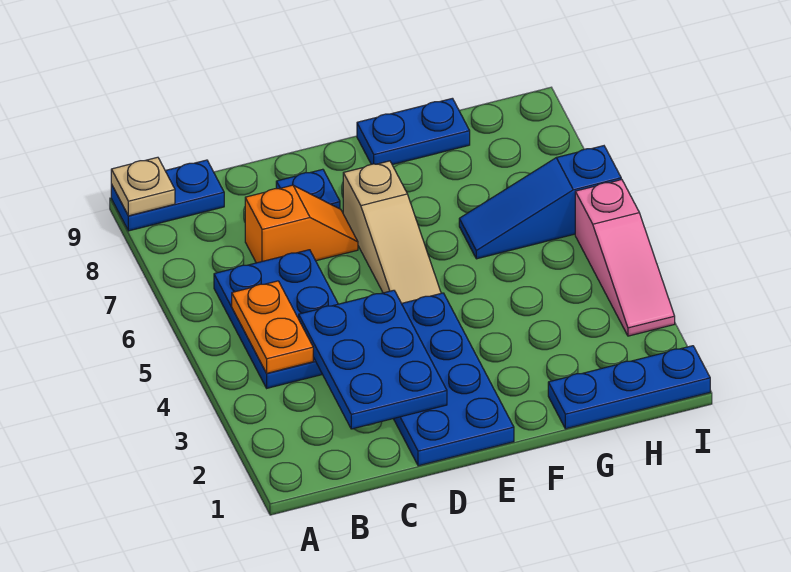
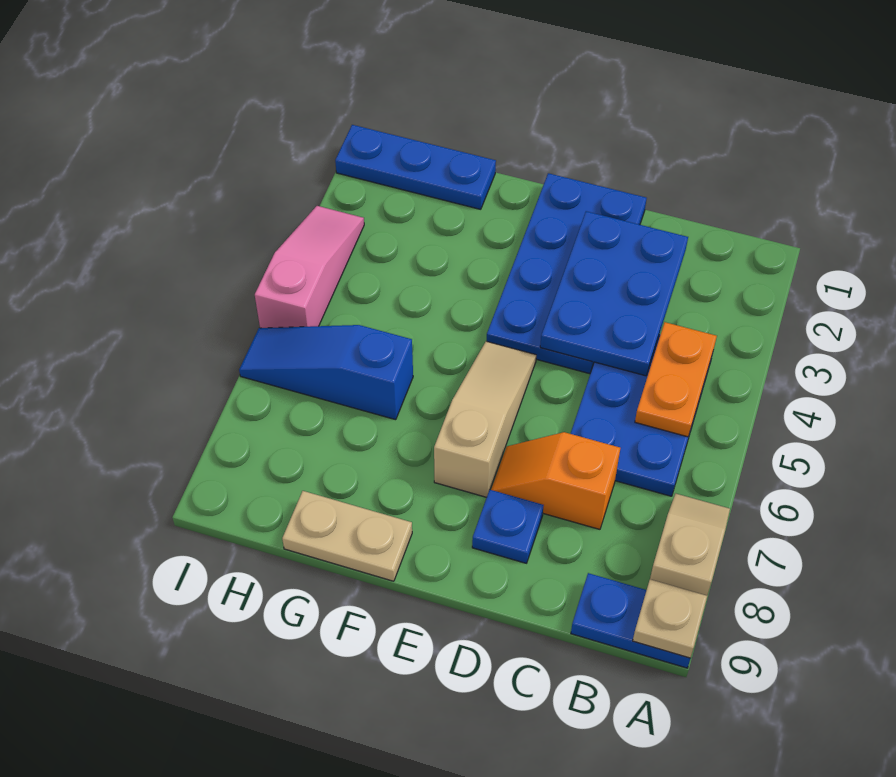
none -> tan slope A7:A8 level 1 top 8
blue plate F9:G9 level 1 -> tan plate F9:G9 level 1
blue slope G6:I6 level 1 top I -> blue slope G6:I6 level 1 top G

